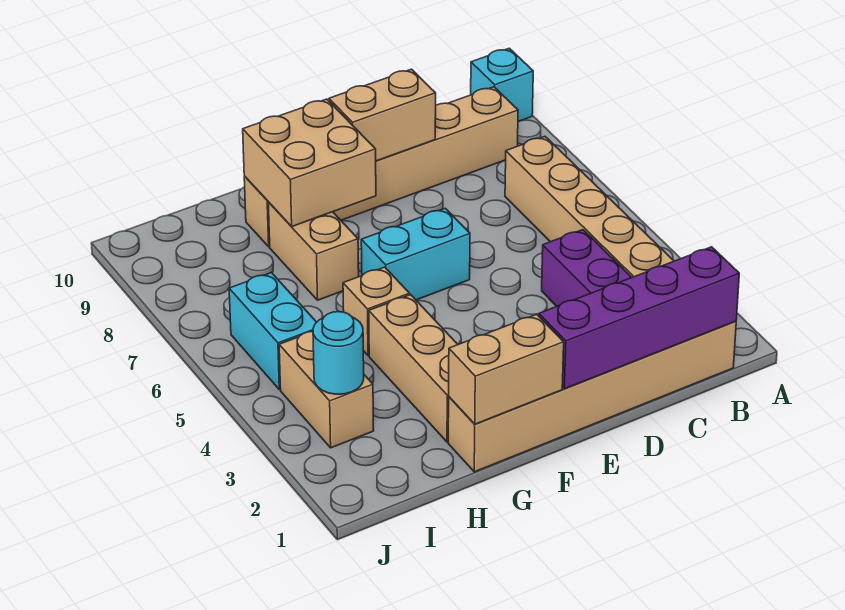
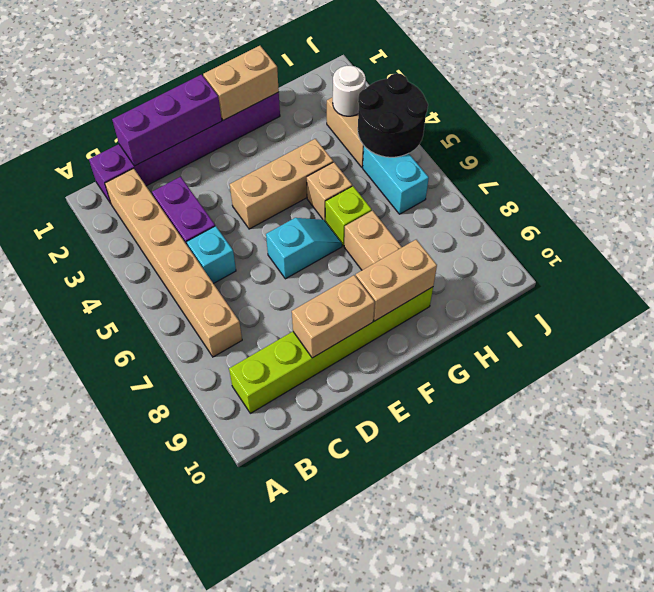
cyan brick A10 level 1 -> cyan brick C5 level 1
tan brick B1:G1 level 1 -> purple brick B1:G1 level 1
purple brick B1:E1 level 2 -> purple brick C1:E1 level 2
tan brick B9:G9 level 1 -> lime brick B9:G9 level 1
cyan brick E6:F6 level 1 -> cyan slope E6:F6 level 1 top E
tan brick F8:G9 level 2 -> tan brick F9:G9 level 2
tan brick G2:G4 level 1 -> tan brick E4:G4 level 1
none -> lime brick G6 level 1
cyan round brick I3 level 2 -> white round brick I3 level 2
none -> black round brick I4:J5 level 2

